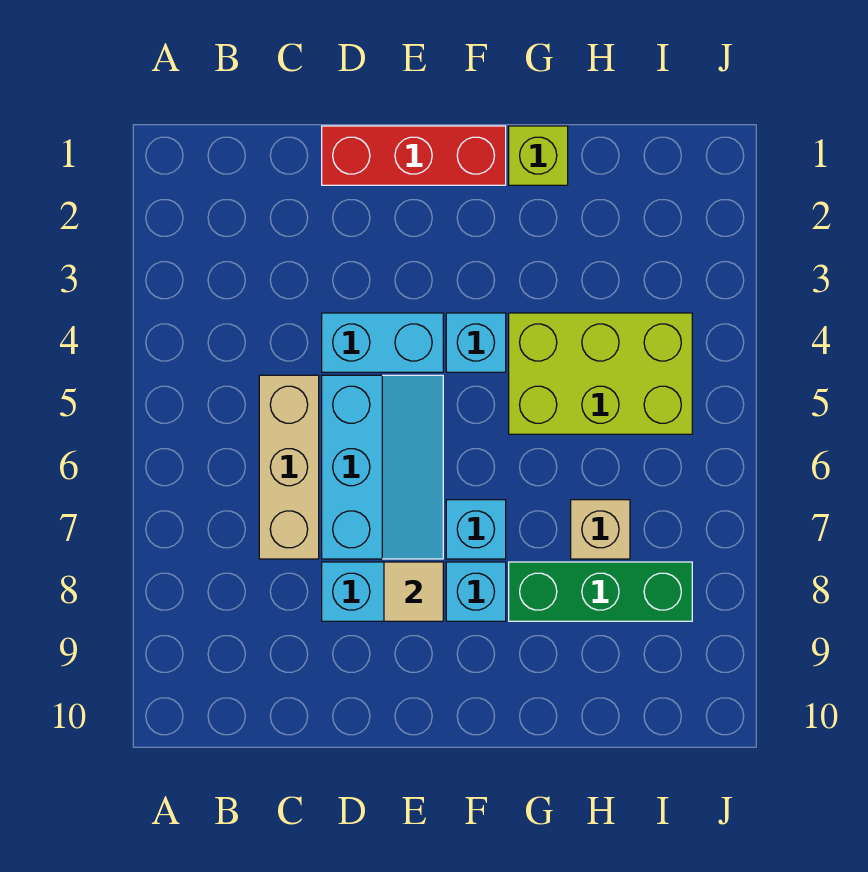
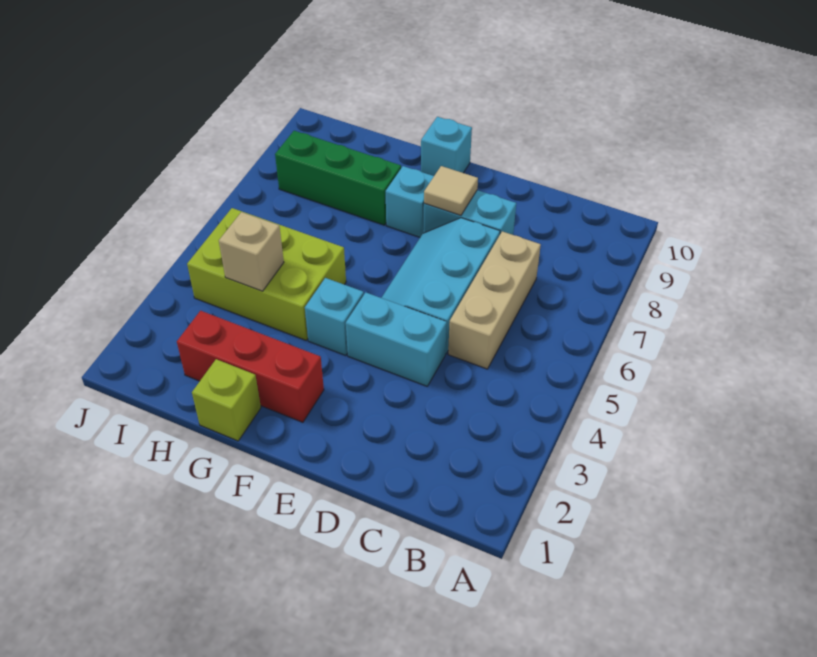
red brick D1:F1 level 1 -> red brick F2:H2 level 1
cyan brick F7 level 1 -> cyan brick F10 level 1
tan brick H7 level 1 -> tan brick H4 level 2

